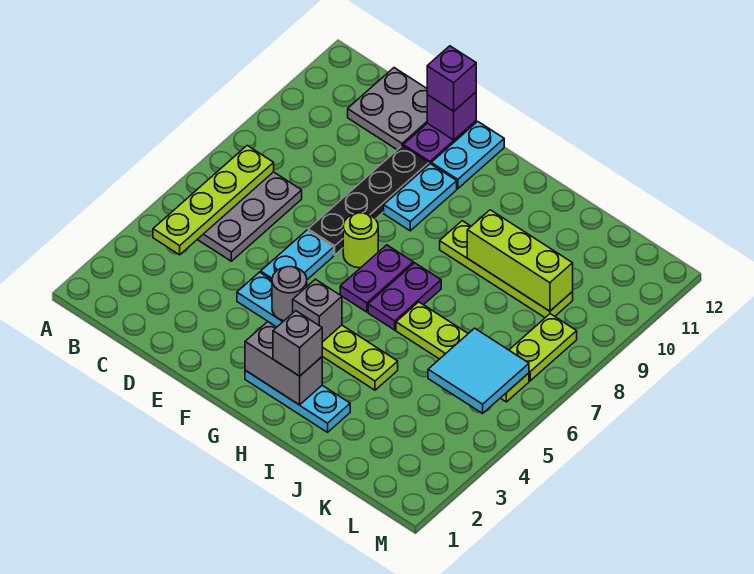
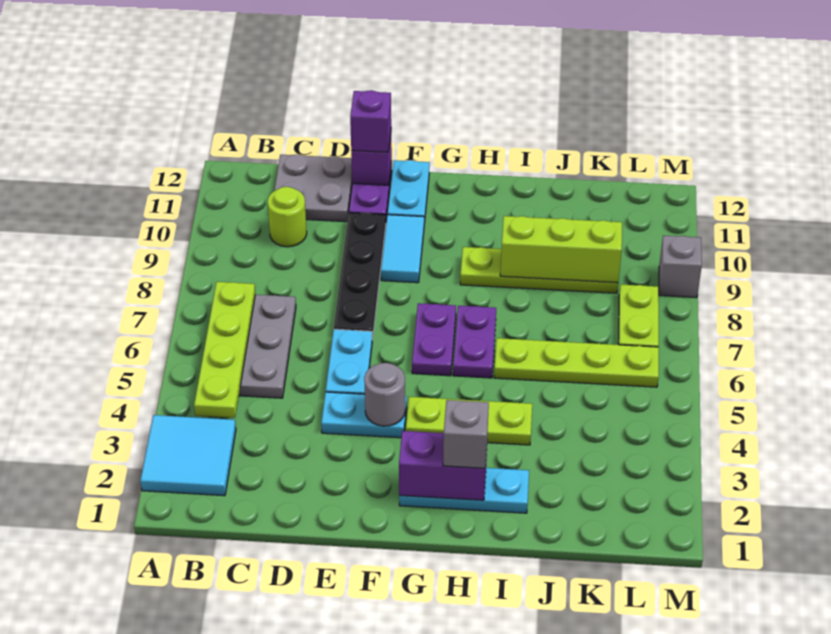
lime round brick F7 level 1 -> lime round brick C10 level 1
cyan plate F9:F10 level 1 -> cyan tile F9:F10 level 1
grey brick G2:H2 level 2 -> purple brick G2:H2 level 2
grey brick G4 level 2 -> grey brick M9 level 1
cyan tile K5:L6 level 2 -> cyan tile A2:B3 level 1

